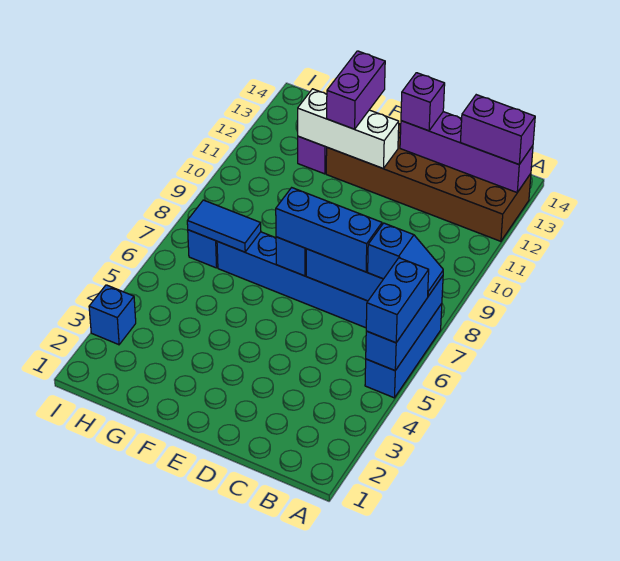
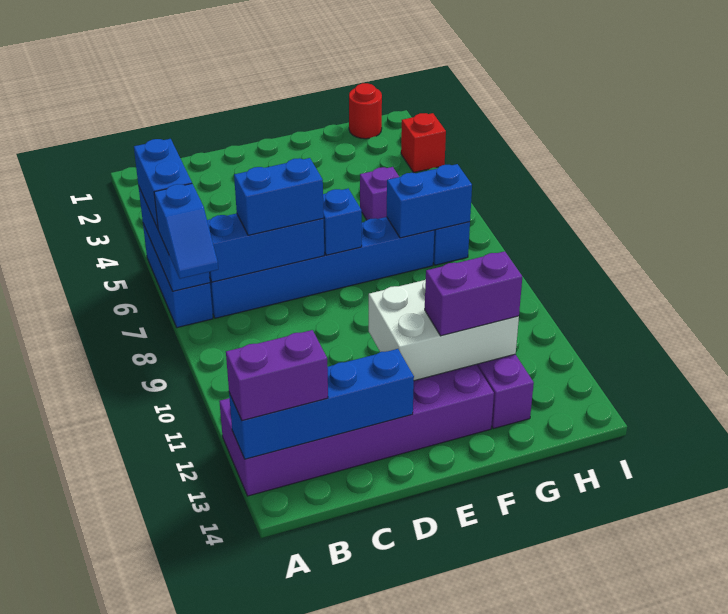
blue slope A7:B7 level 3 top B -> blue slope A7:A8 level 3 top 7
brown brick A12:F13 level 1 -> purple brick A12:F13 level 1
purple brick A13:D13 level 2 -> blue brick A13:D13 level 2
blue brick C7:E7 level 3 -> blue brick C7:D7 level 3
purple brick D13 level 3 -> purple brick G5 level 1
white brick E12:G12 level 2 -> white brick E11:G12 level 2
purple brick F12:F13 level 3 -> purple brick F12:G12 level 3
blue tile G7:H7 level 2 -> blue brick G7:H7 level 2
none -> red round brick H1 level 1
blue brick I3 level 1 -> red brick I3 level 1

